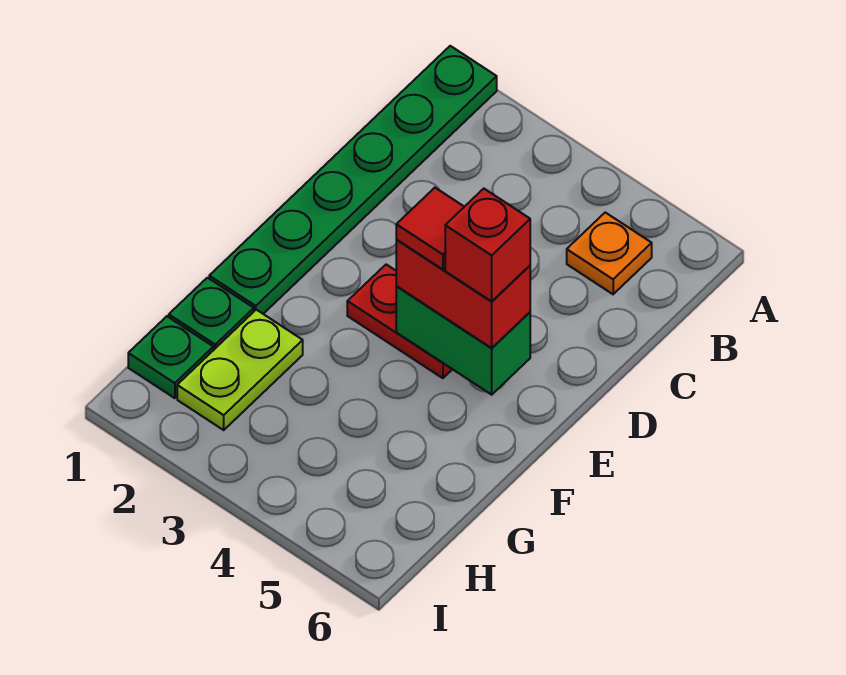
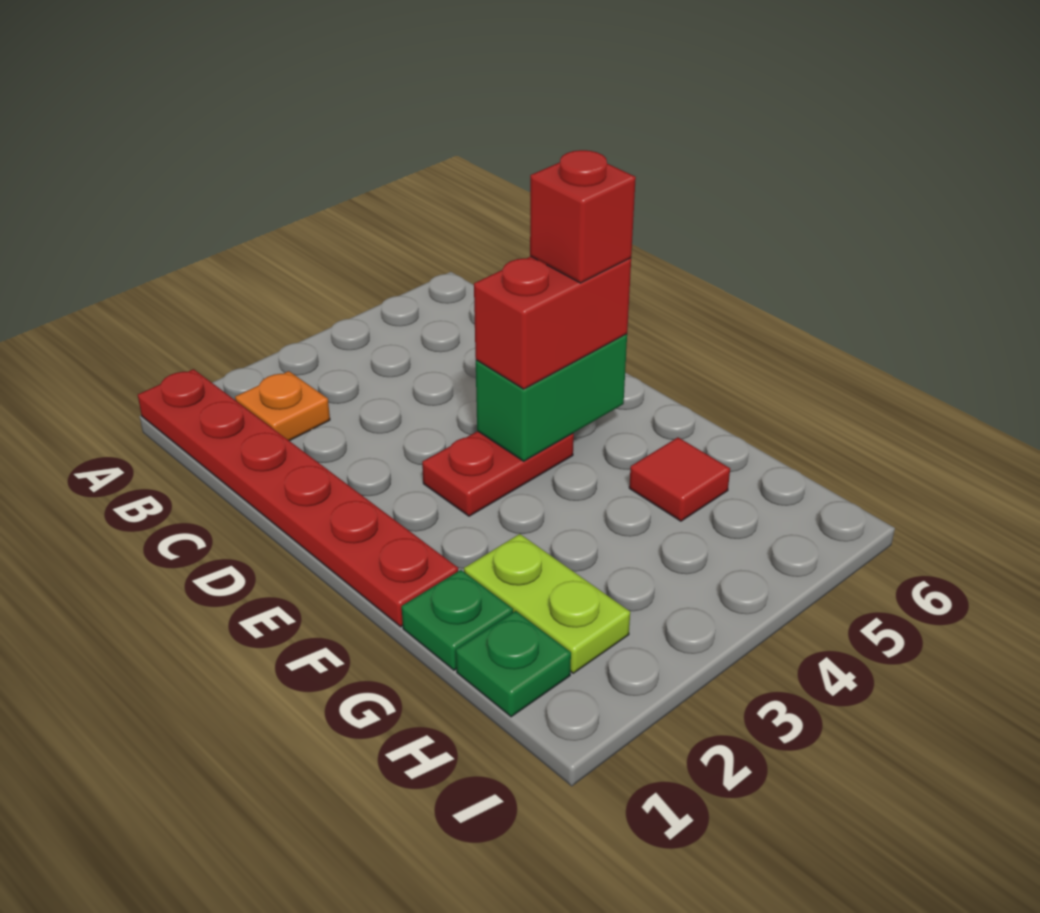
green plate A1:F1 level 1 -> red plate A1:F1 level 1
orange plate B5 level 1 -> orange plate B2 level 1
red tile E4 level 4 -> red tile G5 level 1

